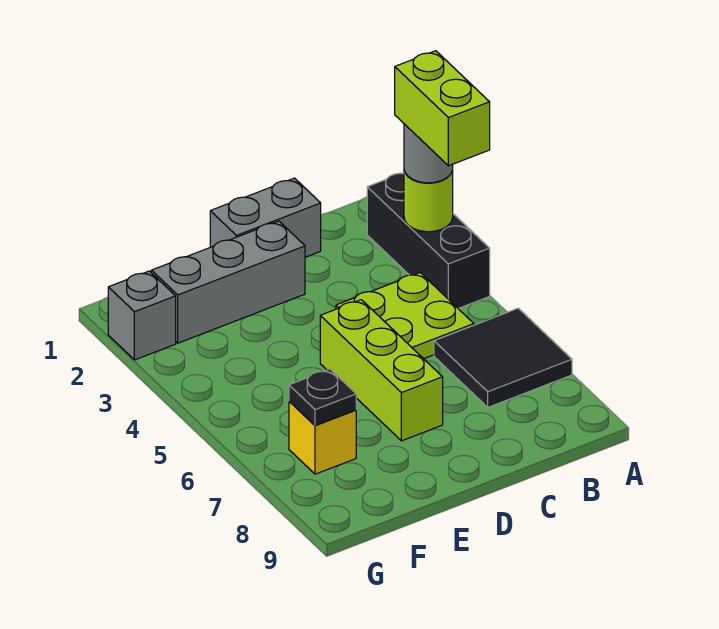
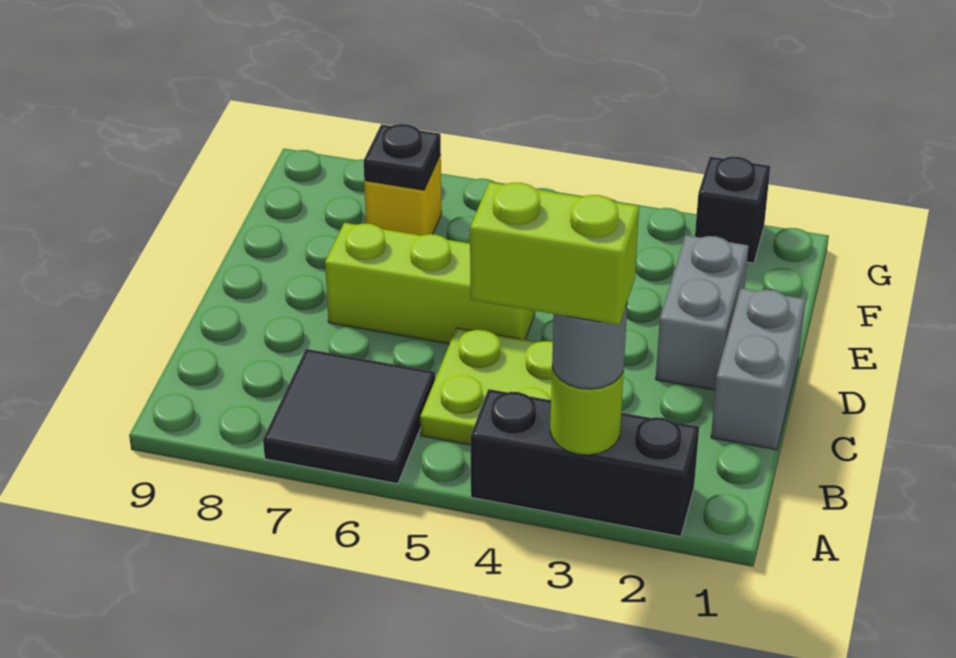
grey brick D2:F2 level 1 -> grey brick D2:E2 level 1
grey brick G2 level 1 -> black brick G2 level 1

